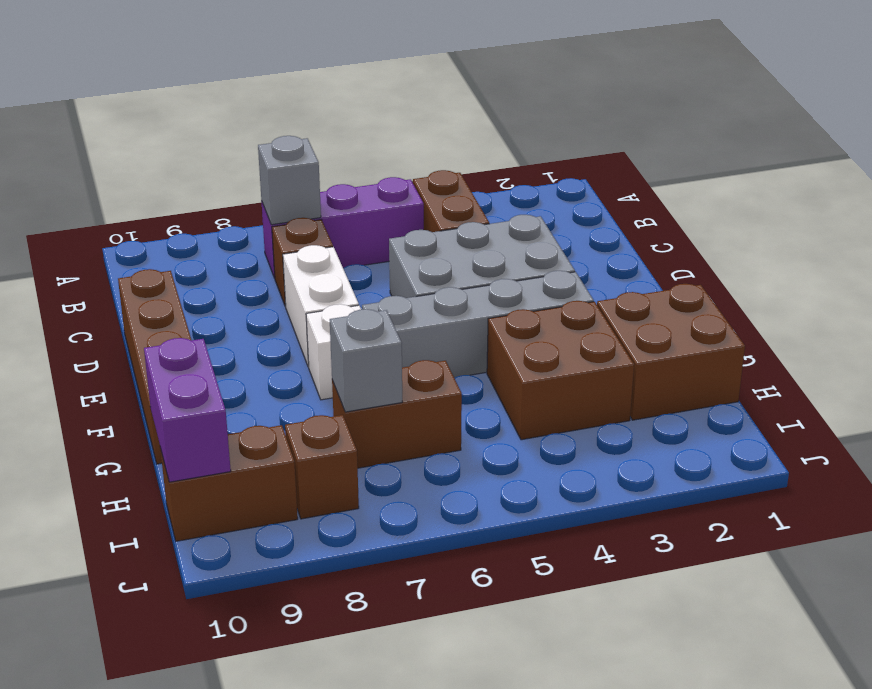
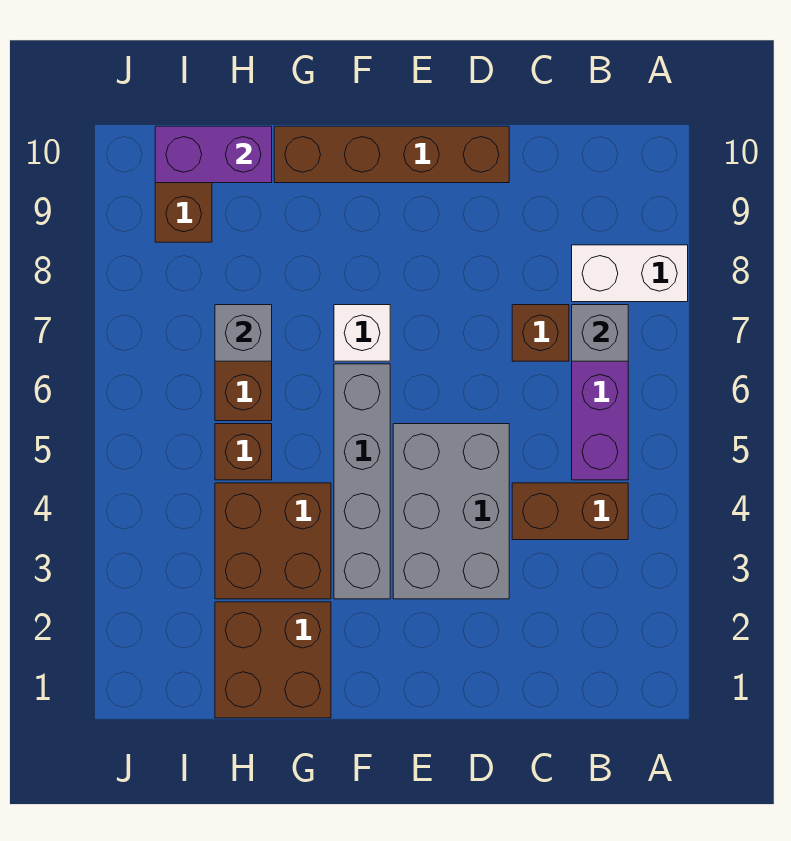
white brick D7:E7 level 1 -> white brick A8:B8 level 1
brown brick I8 level 1 -> brown brick H5 level 1

